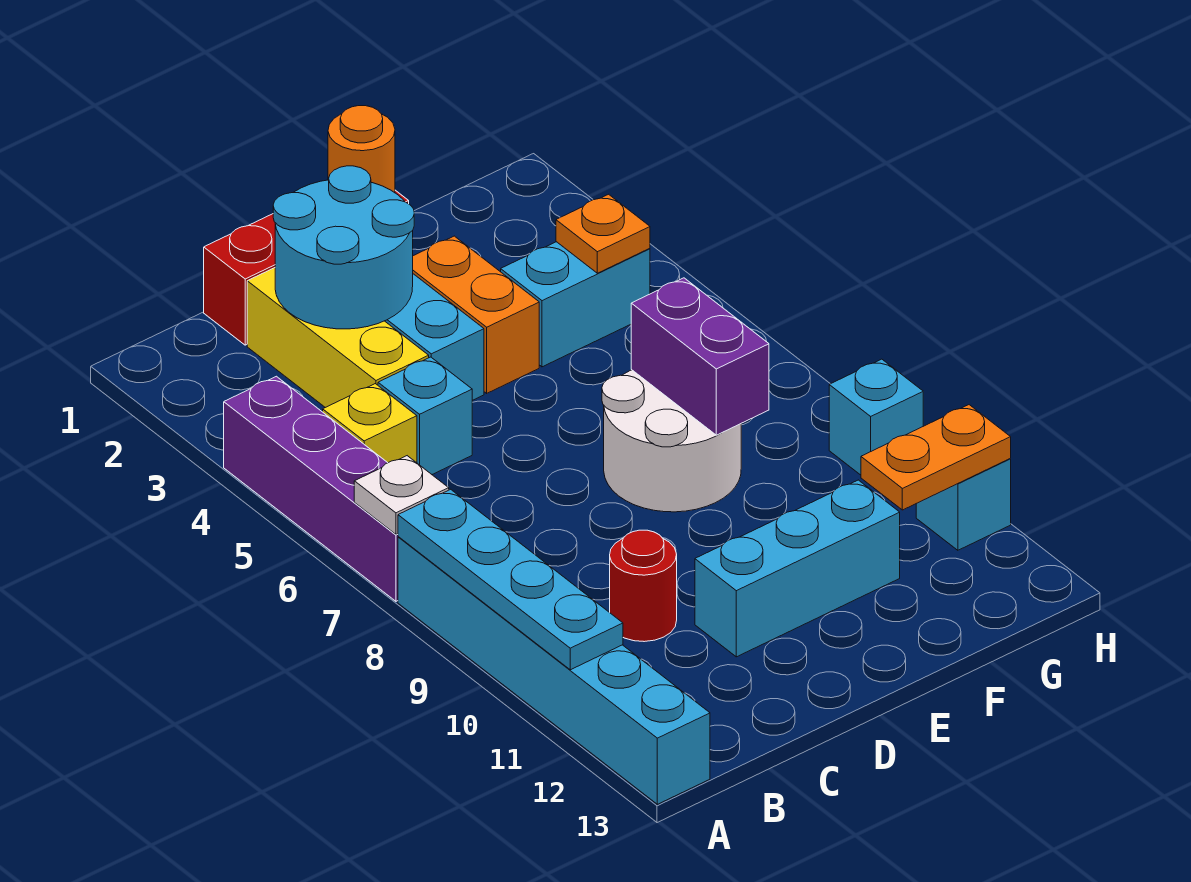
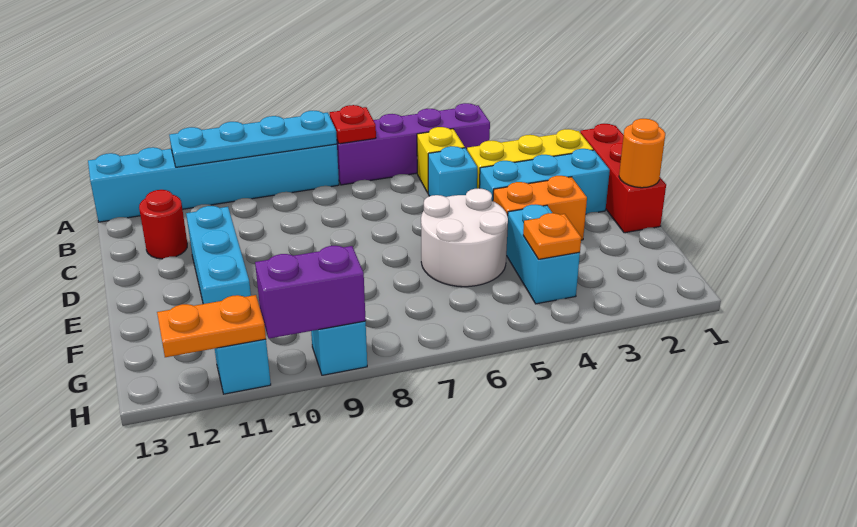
white plate A7 level 2 -> red plate A7 level 2
cyan round brick C2:D3 level 2 -> none
red round brick C10 level 1 -> red round brick C12 level 1
white round brick E7:F8 level 1 -> white round brick E5:F6 level 1
purple brick F7:F8 level 2 -> purple brick H9:H10 level 2
orange plate G11:H11 level 2 -> orange plate H11:H12 level 2

